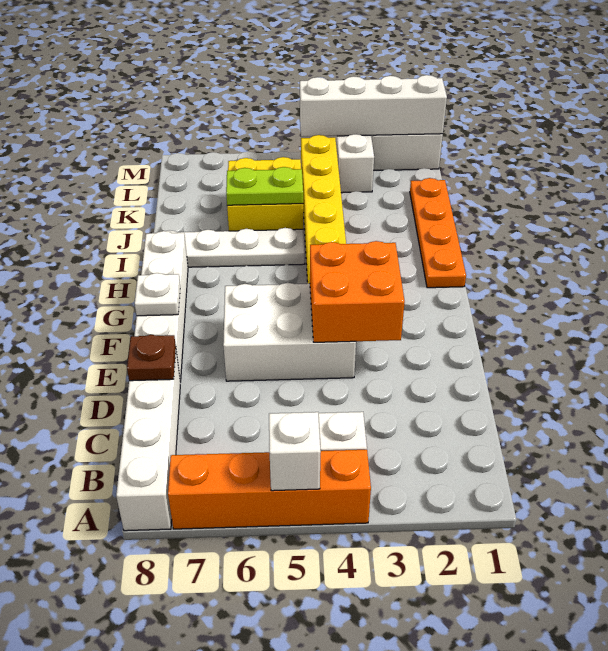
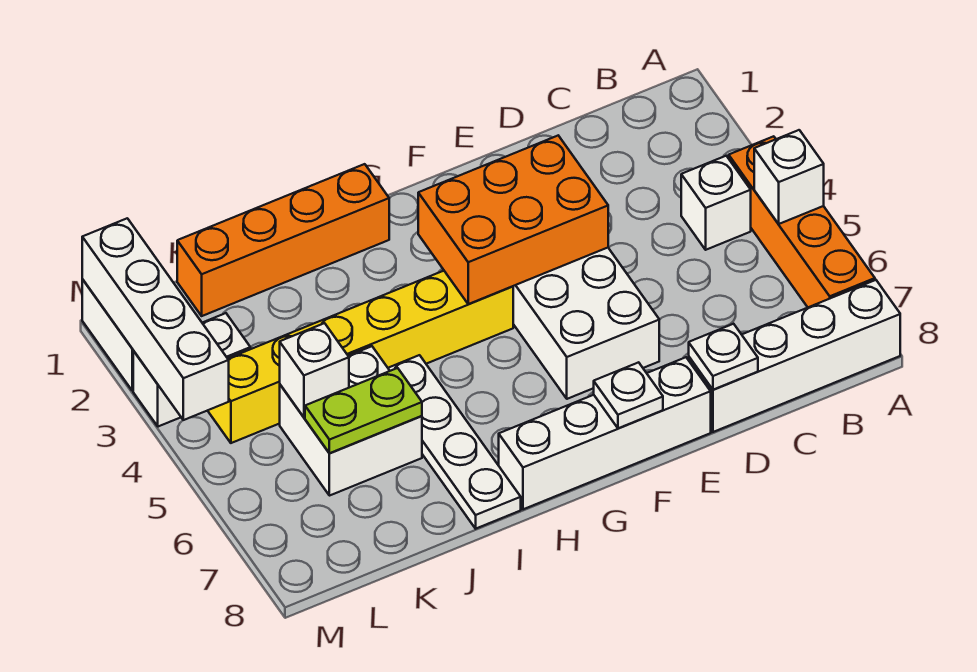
brown plate D8 level 2 -> white plate D8 level 2
orange brick E3:F4 level 2 -> orange brick E3:G4 level 2
orange plate H1:K1 level 1 -> orange brick H1:K1 level 1
yellow brick J5:K6 level 1 -> white brick J5:K6 level 1
lime plate J5:J6 level 2 -> lime plate J6:K6 level 2
none -> white brick K5 level 2

